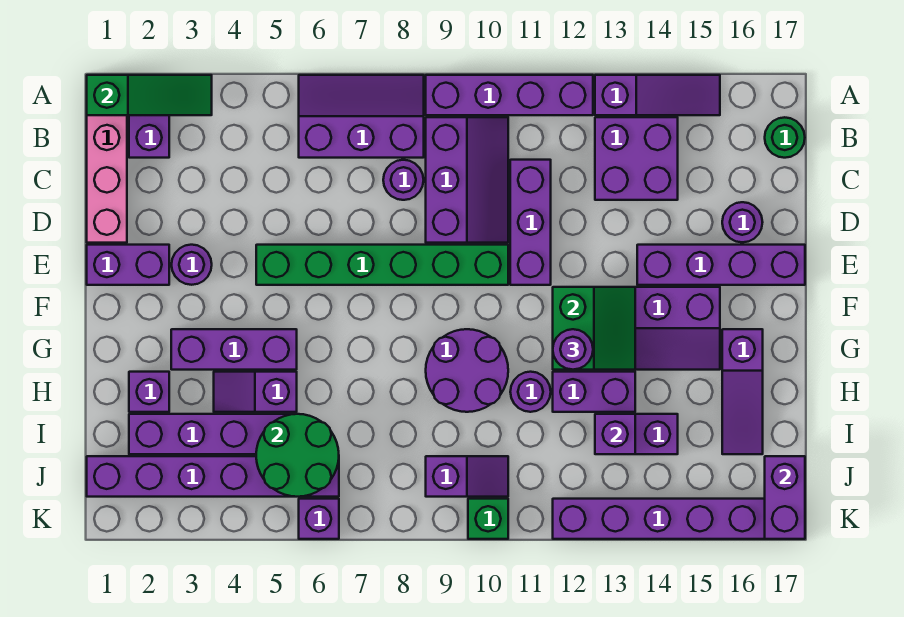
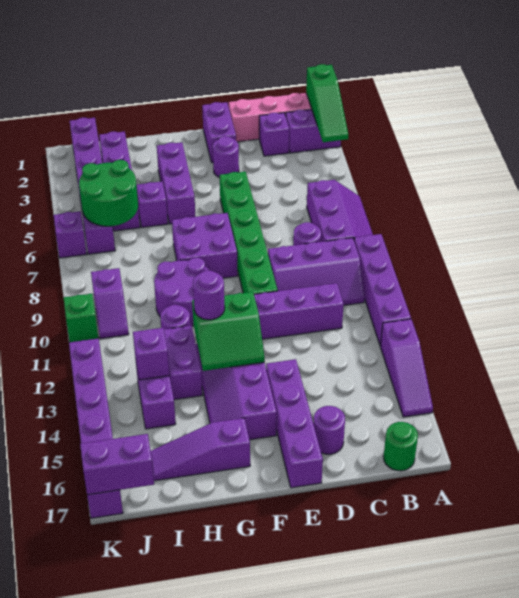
purple brick B13:C14 level 1 -> purple brick F7:G8 level 1
purple brick H2 level 1 -> purple brick C2 level 1

